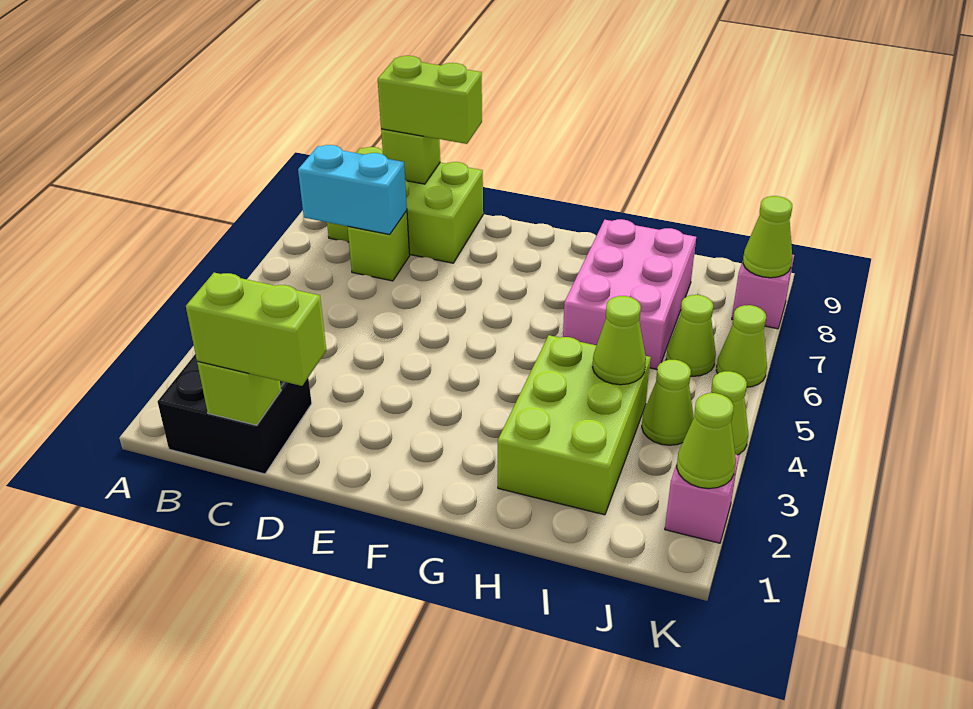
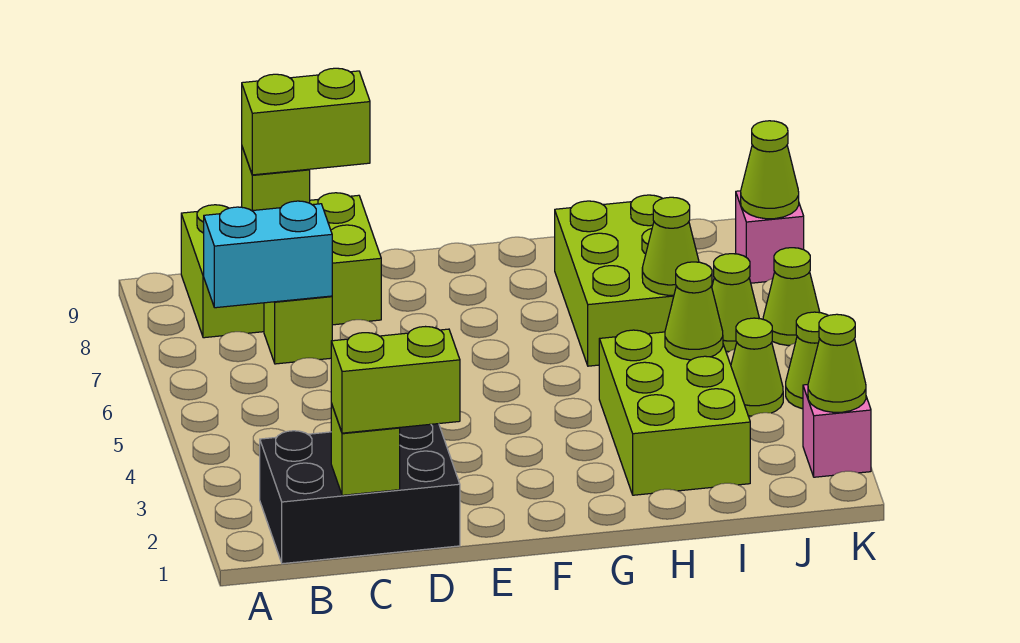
black brick B1:C2 level 1 -> black brick B1:D2 level 1
pink brick H6:I8 level 1 -> lime brick H6:I8 level 1
none -> lime cone I6 level 2

